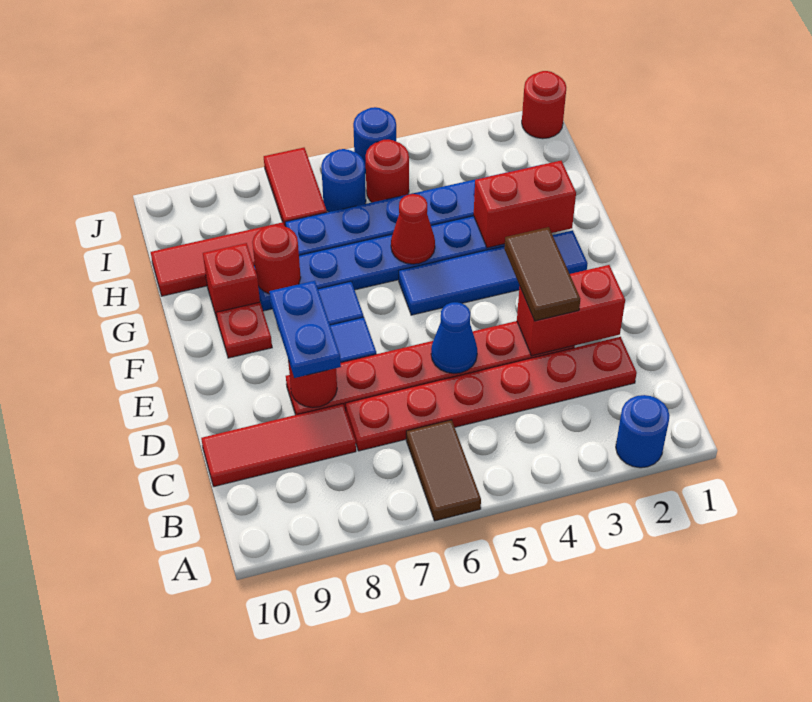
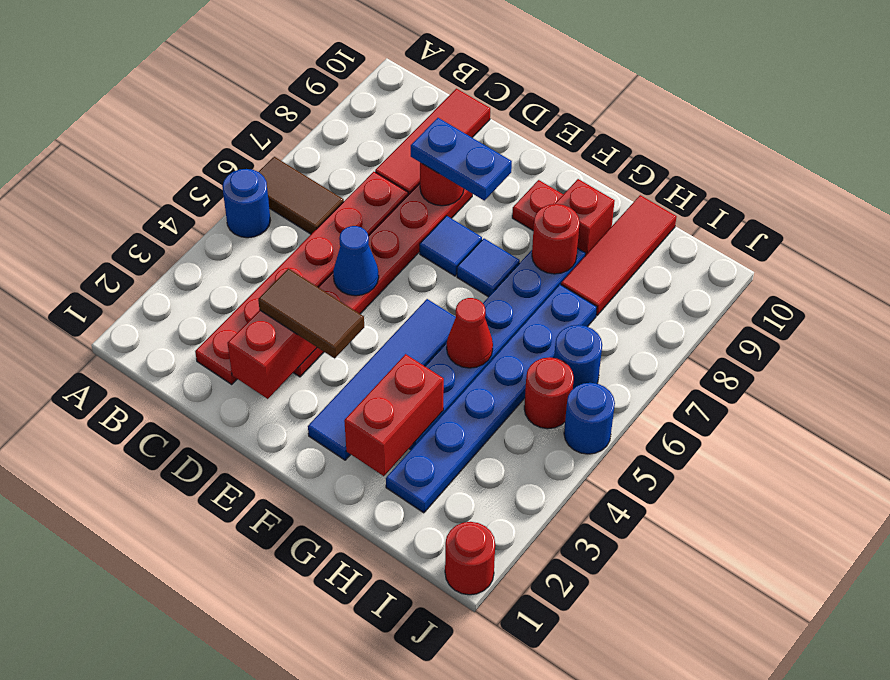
blue round brick A2 level 1 -> blue round brick A5 level 1
red tile I7:J7 level 1 -> none

